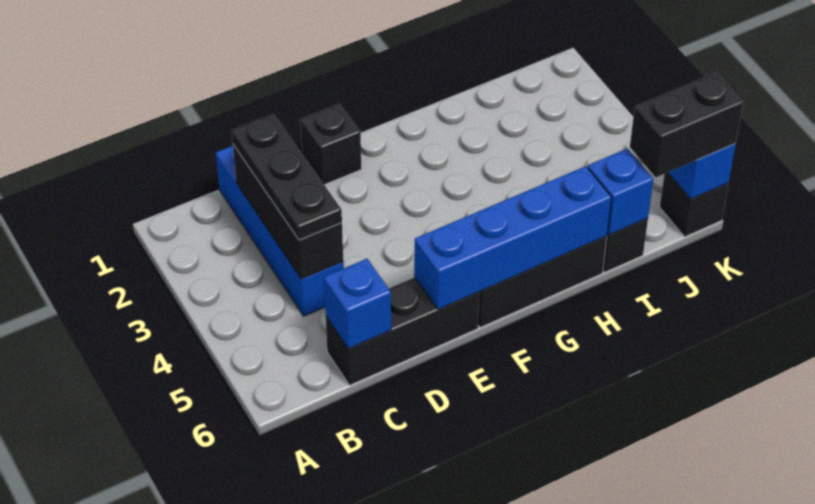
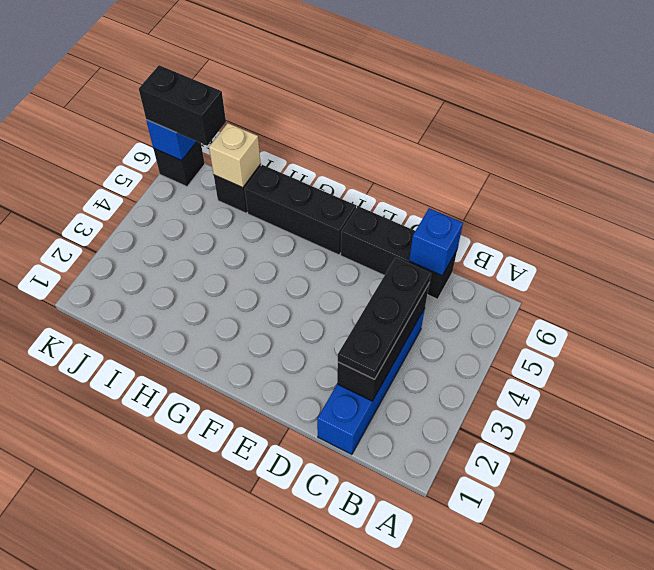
black brick E1 level 1 -> none
blue brick E6:H6 level 2 -> none
blue brick I6 level 2 -> tan brick I6 level 2

